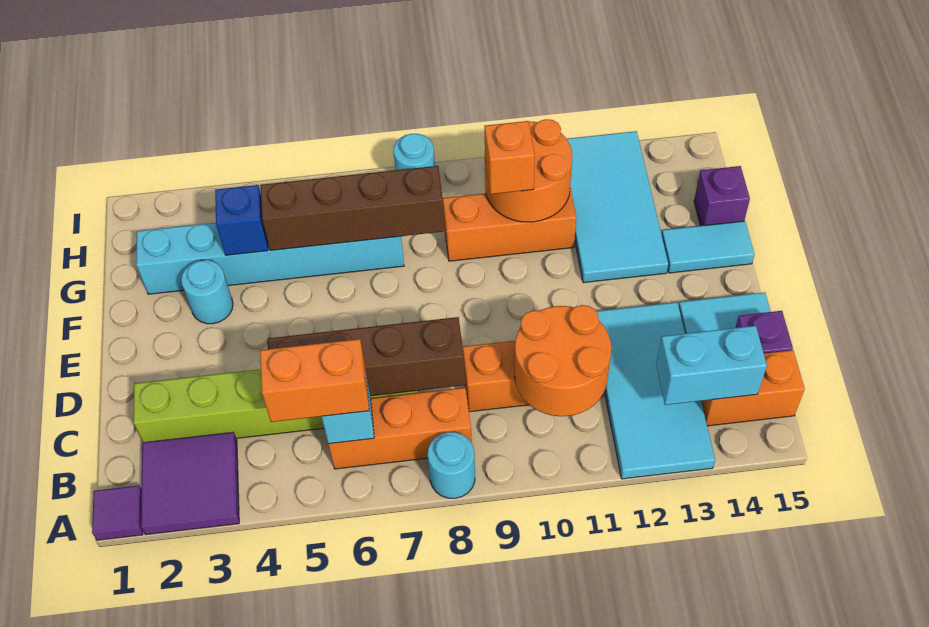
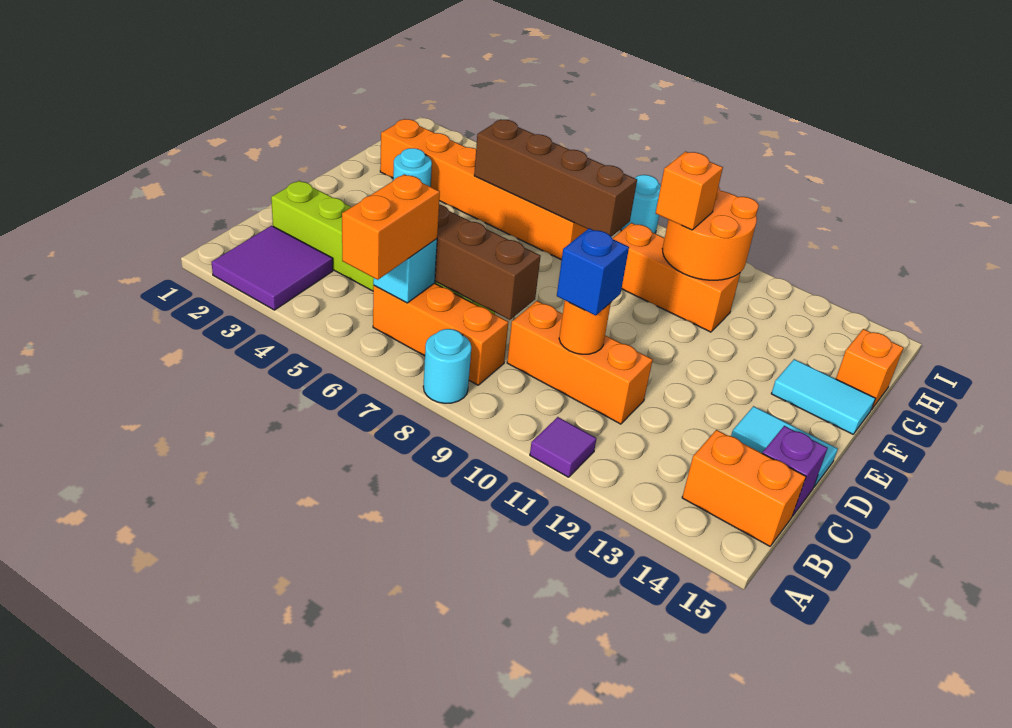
purple tile A1 level 1 -> purple tile A11 level 1
cyan tile A12:D13 level 1 -> none
orange brick B5:B6 level 3 -> orange brick A6:B6 level 3
orange round brick B10:C11 level 2 -> orange round brick C10 level 2
cyan brick B13:B14 level 2 -> none
cyan tile F12:I13 level 1 -> none
cyan brick G2:G7 level 1 -> orange brick G2:G7 level 1
blue brick G4 level 2 -> blue brick C10 level 3
purple brick G15 level 1 -> orange brick G15 level 1

